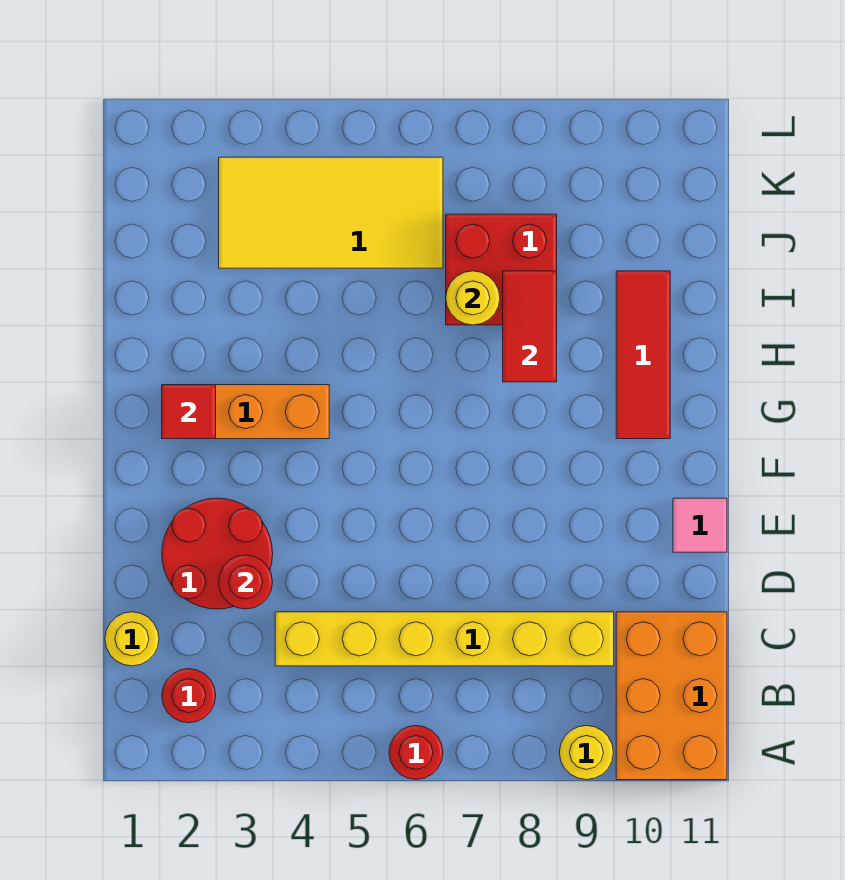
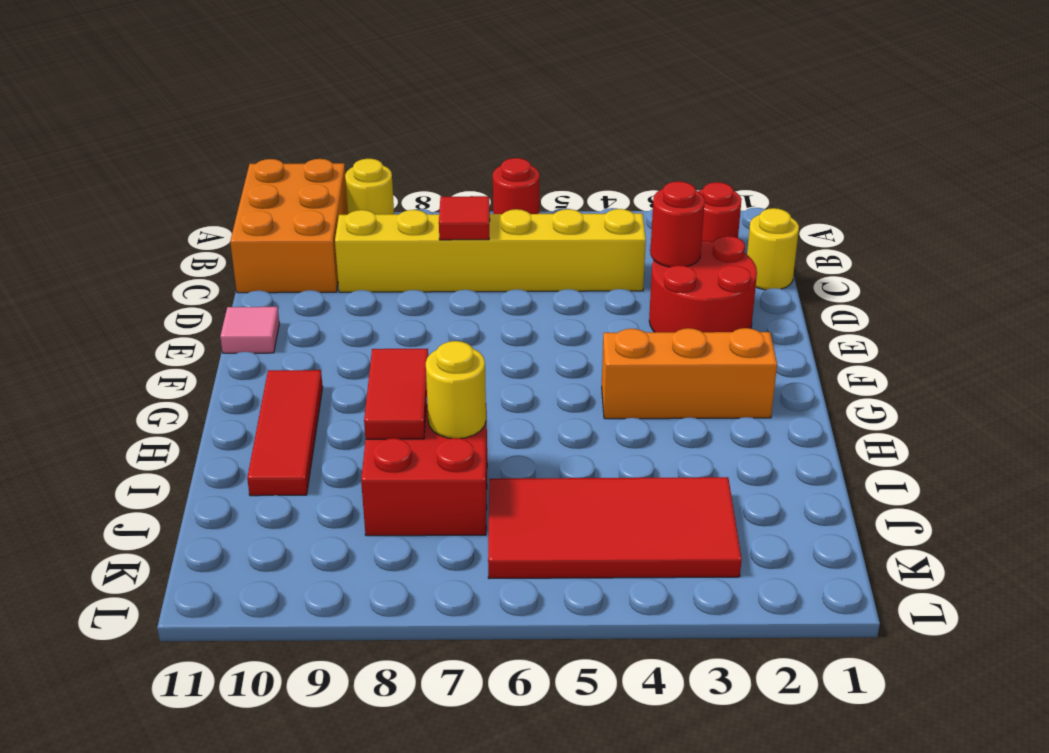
red tile G2 level 2 -> red tile C7 level 2
yellow tile J3:K6 level 1 -> red tile J3:K6 level 1

